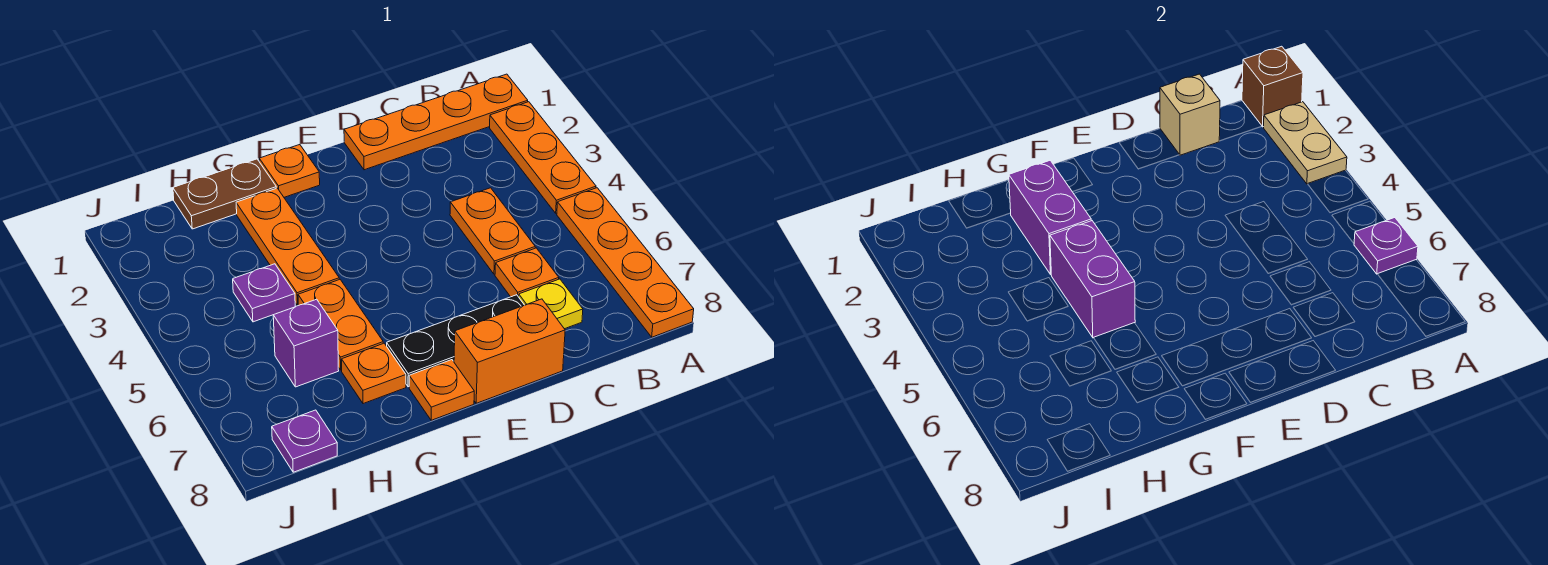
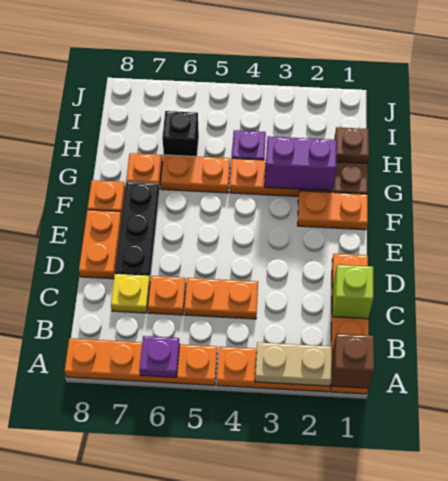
tan brick C1 level 2 -> lime brick C1 level 2
orange brick D8:E8 level 1 -> orange plate D8:E8 level 1
orange plate F1 level 1 -> orange plate F1:F2 level 1
purple brick G4:G5 level 2 -> none
none -> brown plate H1 level 2
purple brick H6 level 1 -> black brick H6 level 1
purple plate I8 level 1 -> none

